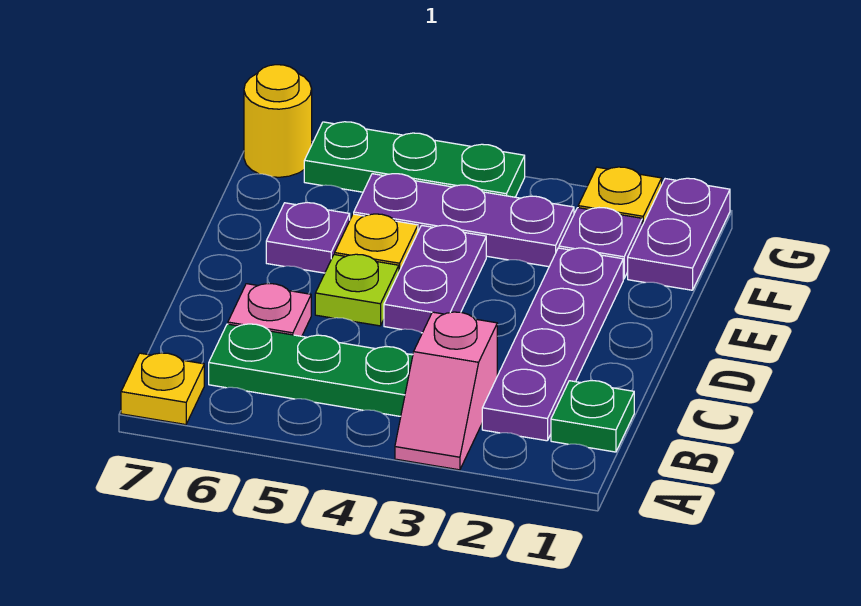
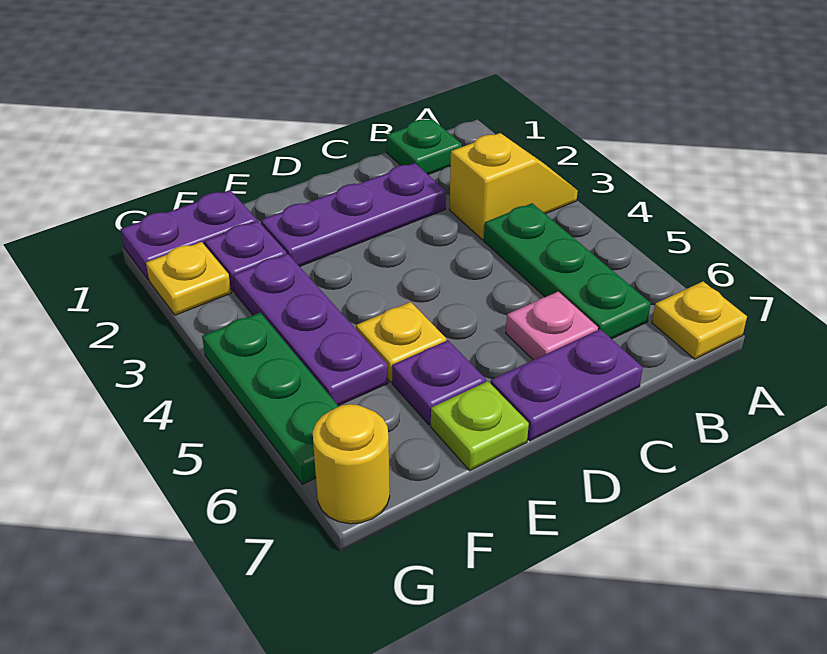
pink slope A3:B3 level 1 top B -> yellow slope A3:B3 level 1 top B
purple plate B2:E2 level 1 -> purple plate C2:E2 level 1
purple plate D4:E4 level 1 -> purple plate C7:D7 level 1
lime plate D5 level 1 -> lime plate E7 level 1

